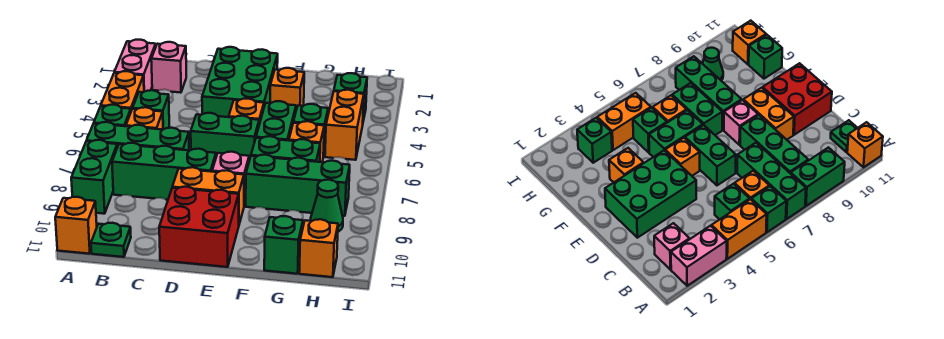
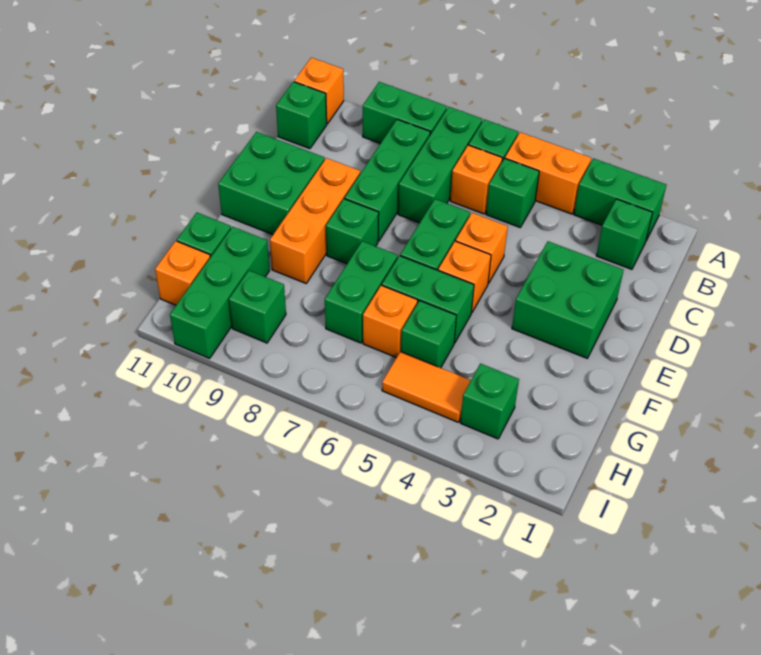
pink brick A2:A3 level 1 -> green brick A2:A3 level 1
pink brick B2 level 1 -> green brick B2 level 1
green plate B11 level 1 -> green brick B11 level 1
green brick D2:E4 level 1 -> green brick D2:E3 level 1
orange brick D9:E9 level 1 -> orange brick D9:F9 level 1
red brick D10:E11 level 1 -> green brick D10:E11 level 1
pink brick E8 level 1 -> green brick E8 level 1
orange brick F3 level 1 -> orange brick D5 level 1
green brick F8:H8 level 1 -> green brick G10:I10 level 1
orange brick H4:H5 level 1 -> orange tile H4:H5 level 1
green cone H9 level 1 -> green brick H9 level 1

